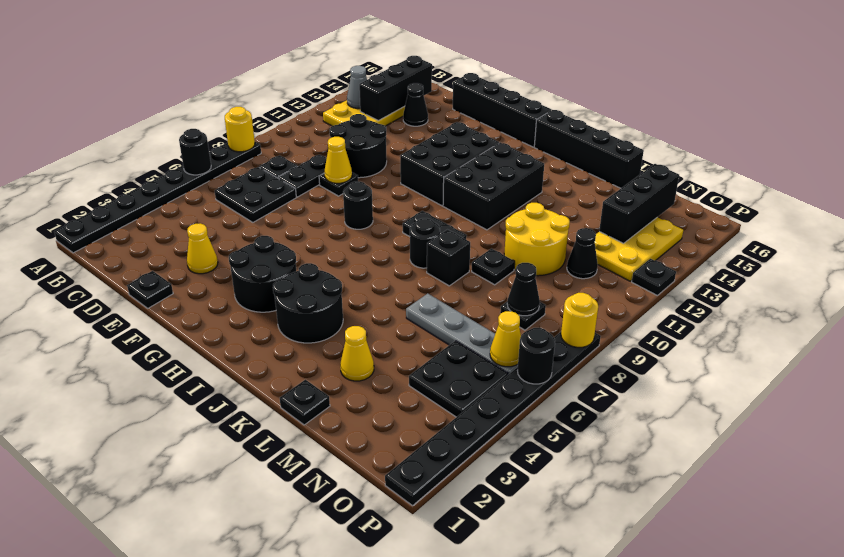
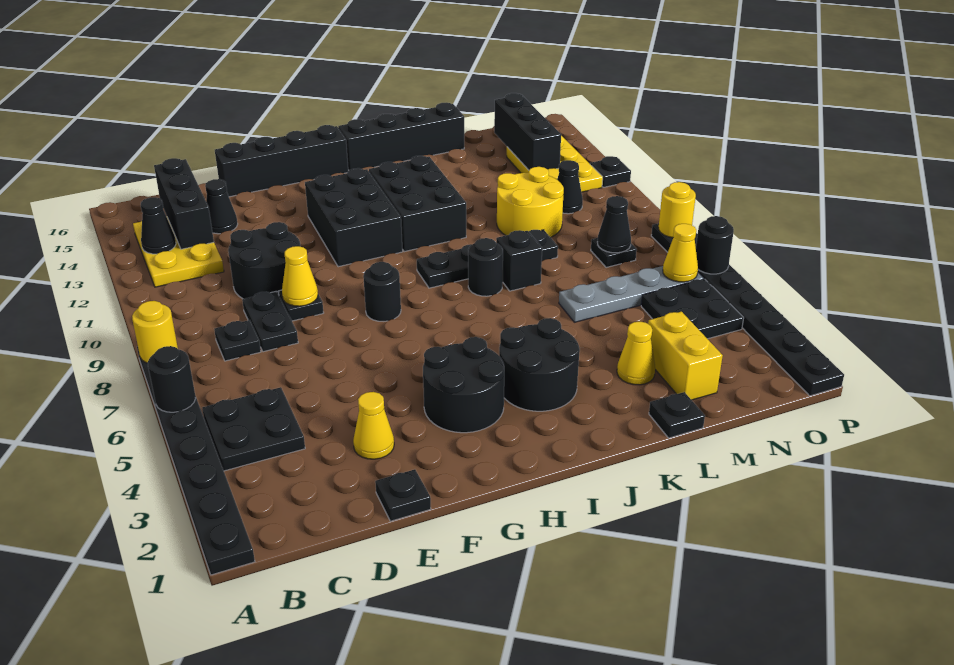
grey cone B13 level 2 -> black cone B13 level 2
black plate C6:D7 level 1 -> black plate B4:C5 level 1
none -> yellow brick M2:M3 level 1

